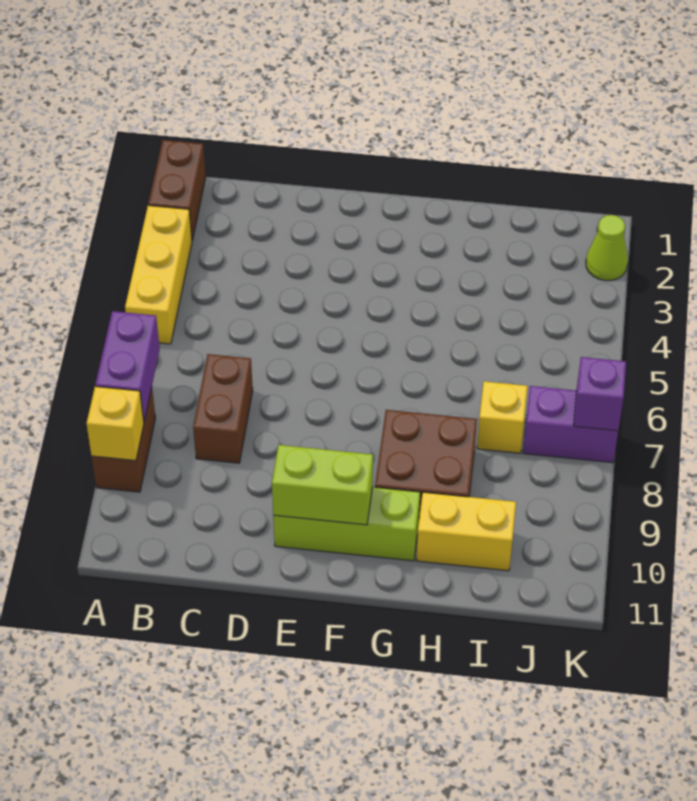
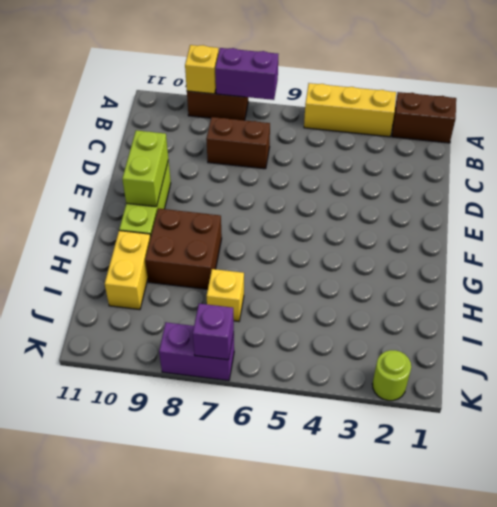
purple brick J7:K7 level 1 -> purple brick K7:K8 level 1
lime cone K2 level 1 -> lime round brick K2 level 1

